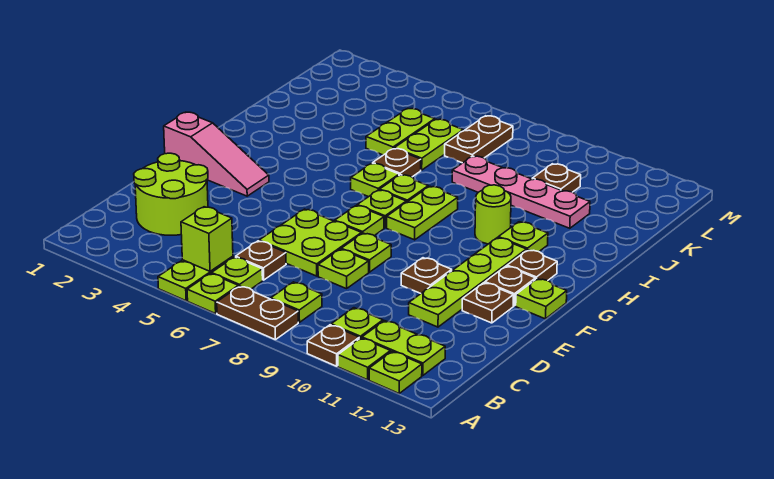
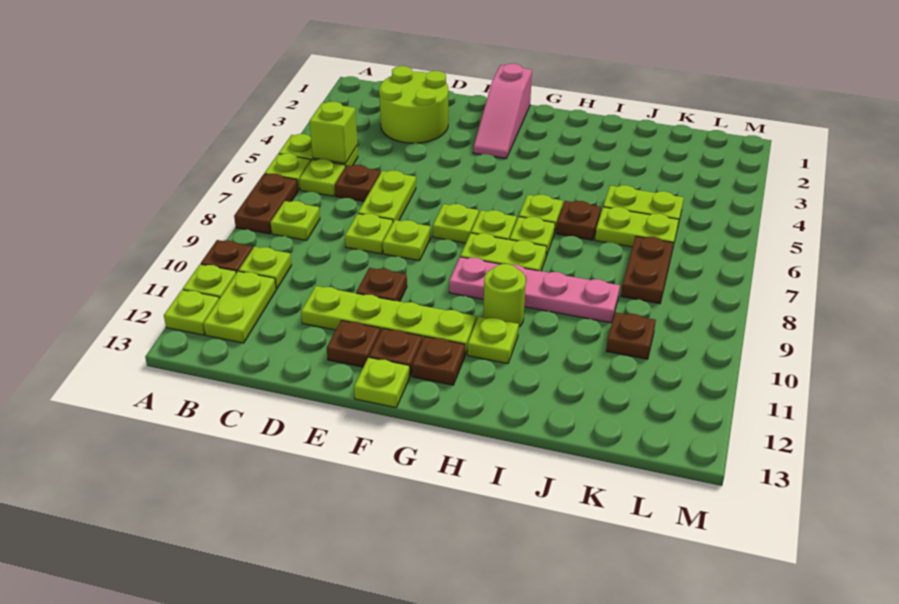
lime plate D6:E7 level 1 -> lime plate D6:D7 level 1
pink plate J8:J11 level 1 -> pink plate G9:J9 level 1
brown plate K7:L7 level 1 -> brown plate K7:K8 level 1

